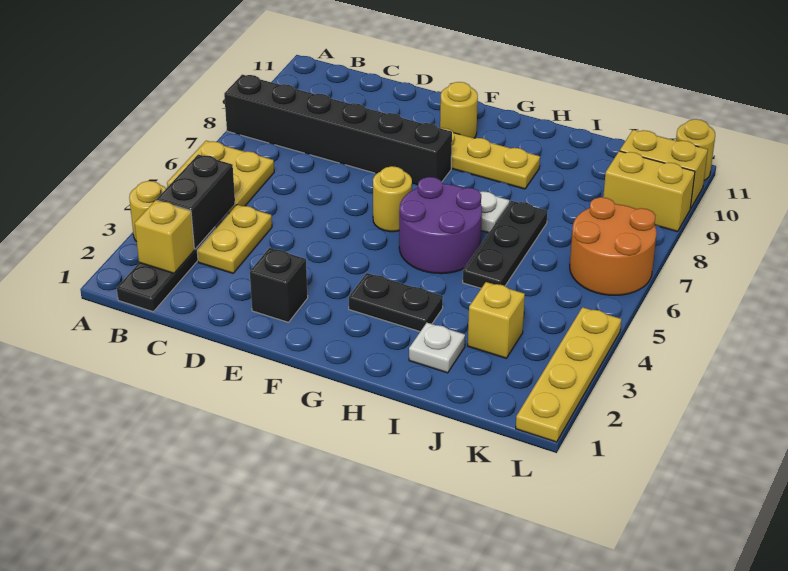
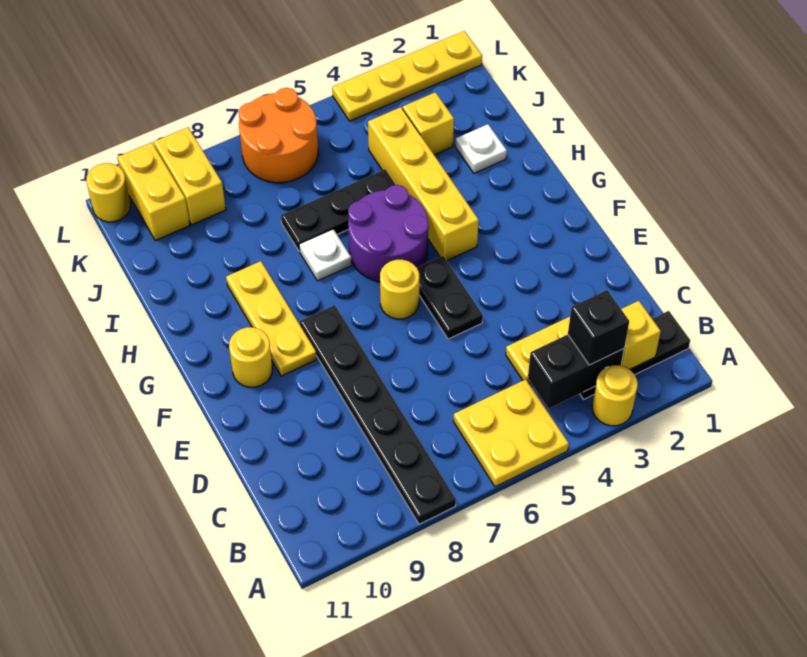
black brick A8:F8 level 1 -> black plate A8:F8 level 1
black brick E2 level 1 -> black brick B3 level 3
black plate G3:H3 level 1 -> black plate E5:F5 level 1
none -> yellow brick G4:J4 level 1

